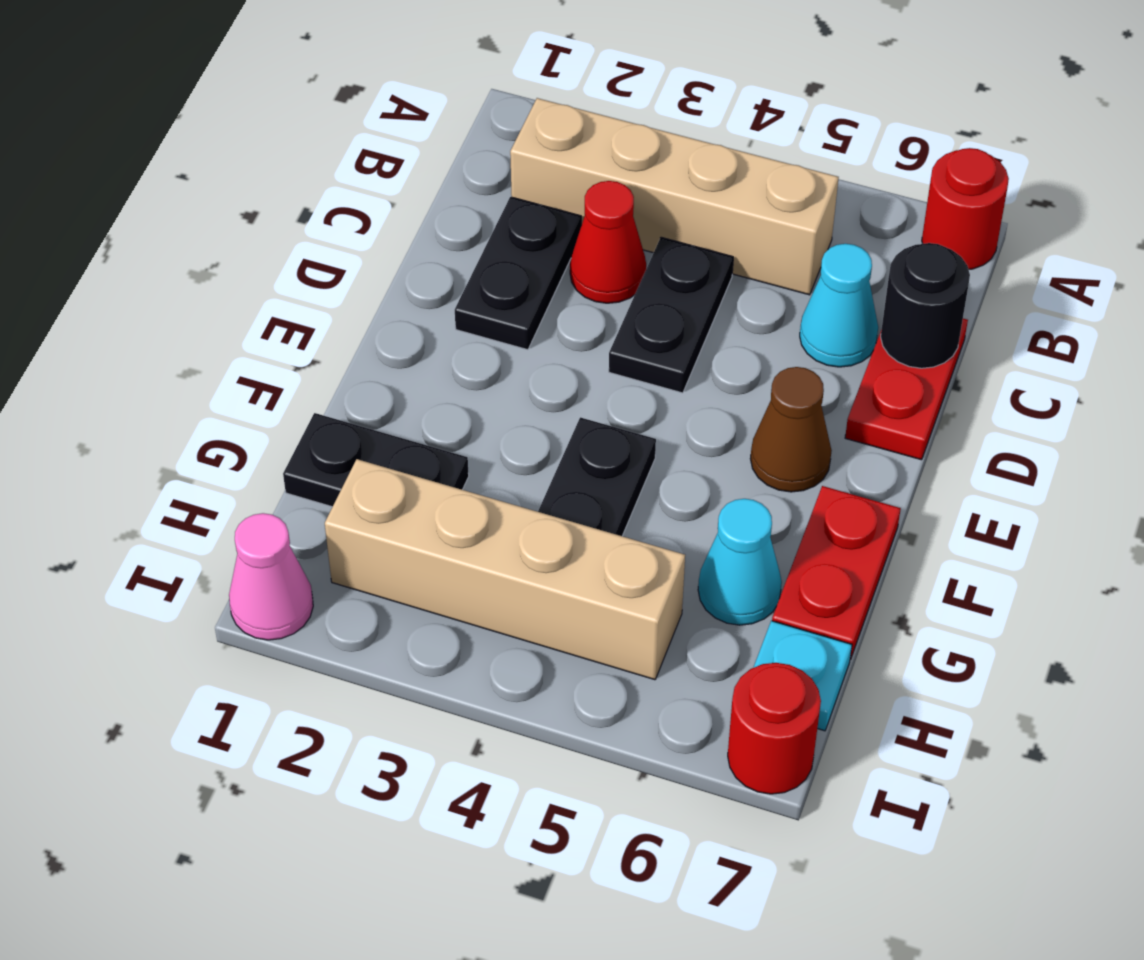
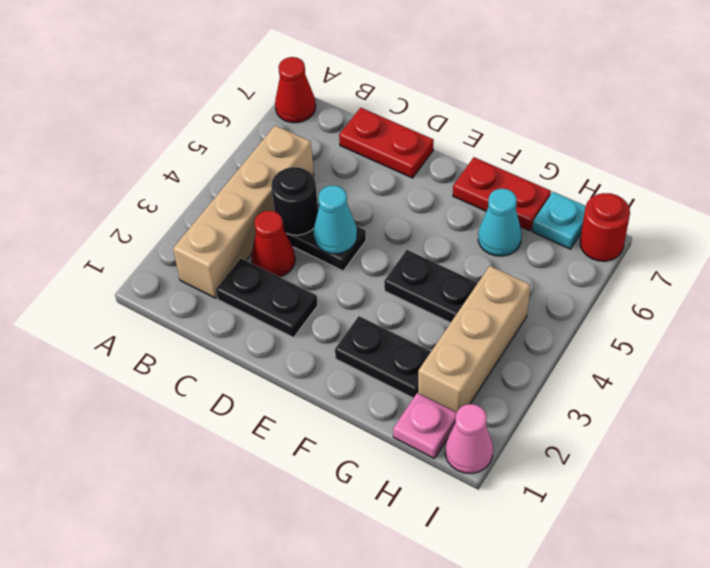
red round brick A7 level 1 -> red cone A7 level 1
cyan cone C6 level 1 -> cyan cone D4 level 2
black round brick C7 level 2 -> black round brick C4 level 2
brown cone E6 level 1 -> none
black plate G1:G2 level 1 -> black plate F2:G2 level 1
none -> pink plate H1 level 1
tan brick H2:H5 level 1 -> tan brick H2:H4 level 1

